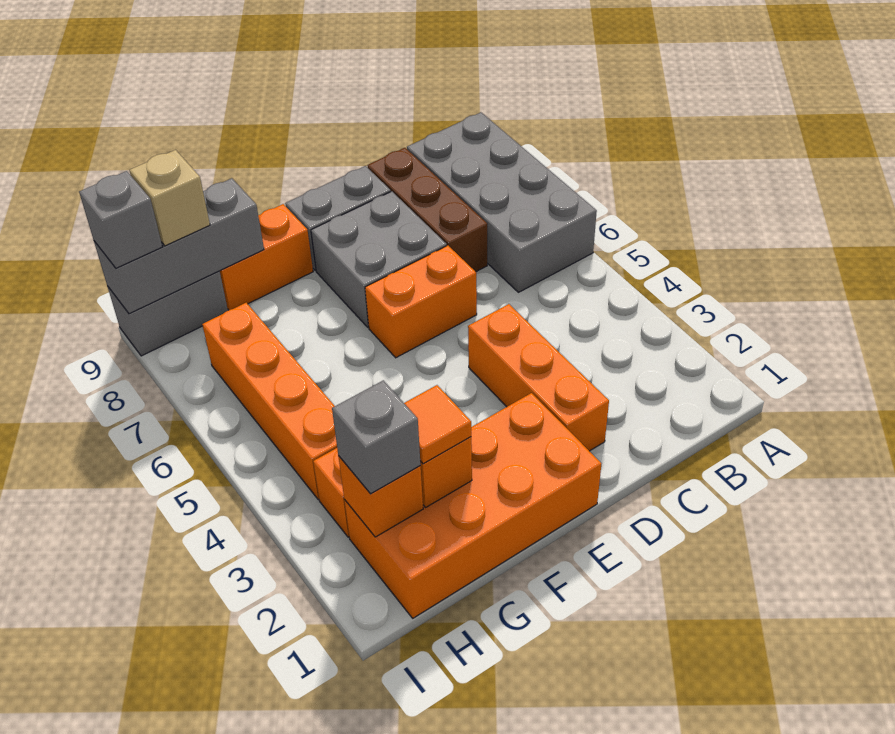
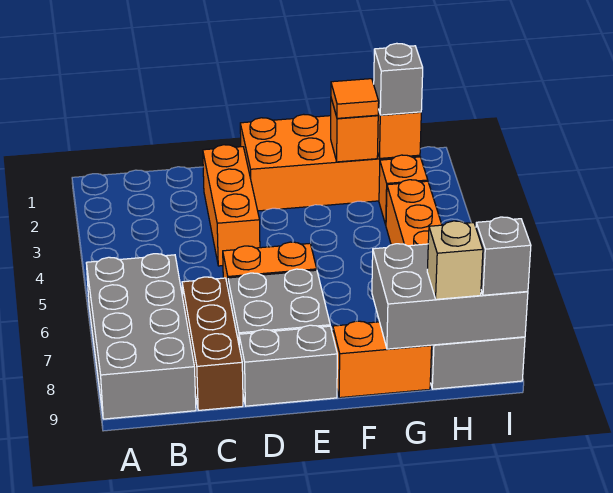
grey brick G9:I9 level 2 -> grey brick G8:I9 level 2

